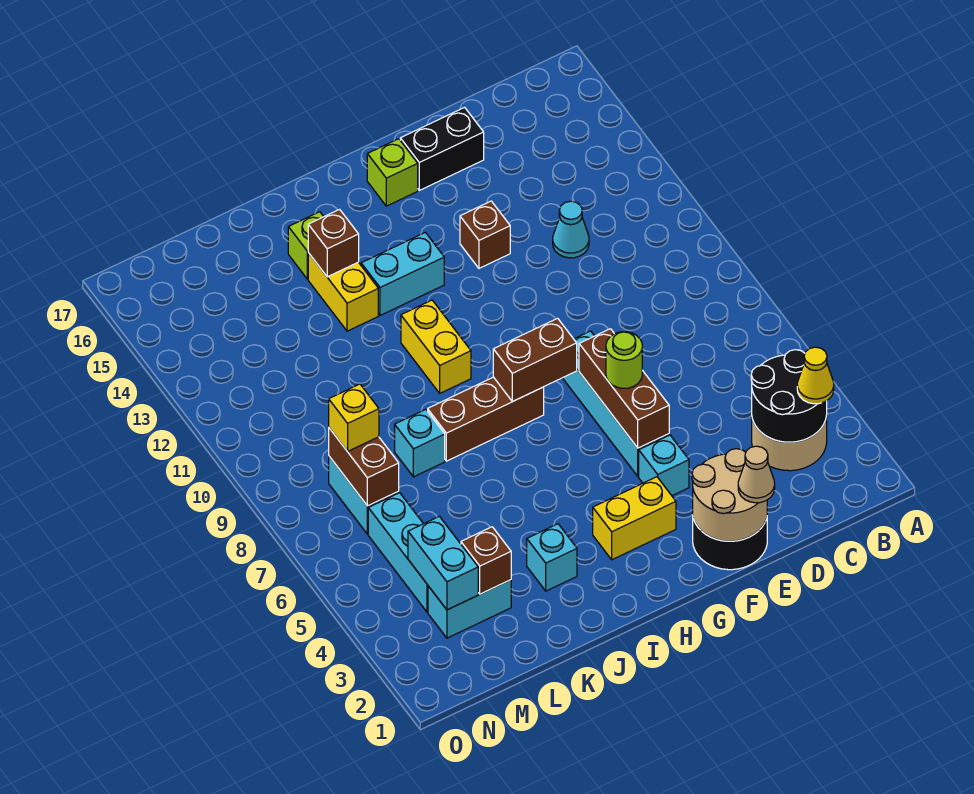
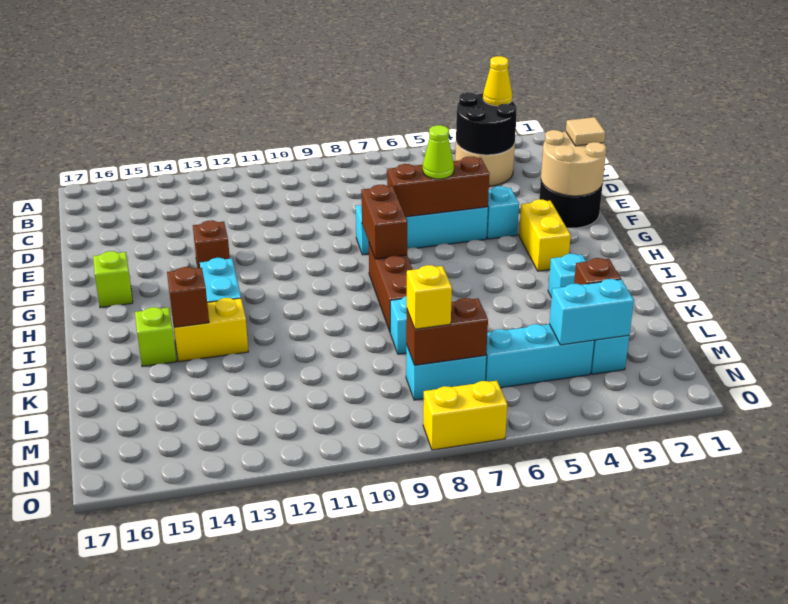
cyan cone D12 level 1 -> none
tan cone E1 level 3 -> tan tile E1 level 3
black brick E16:F16 level 1 -> none
lime round brick F6 level 3 -> lime cone F6 level 3
yellow brick I10:I11 level 1 -> yellow brick O7:O8 level 1

